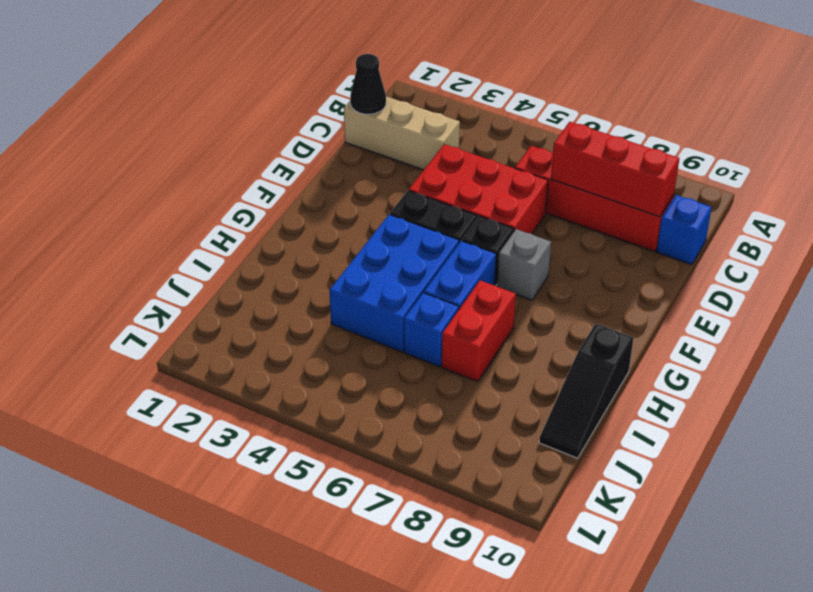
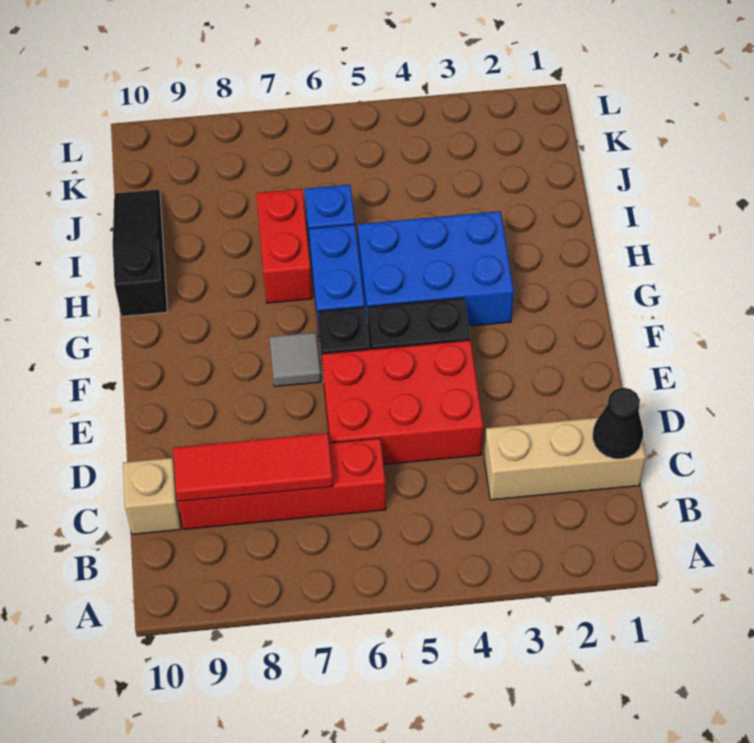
red brick C7:C9 level 2 -> red tile C7:C9 level 2
blue brick C10 level 1 -> tan brick C10 level 1
grey brick F7 level 1 -> grey tile F7 level 1
blue brick G4:I5 level 1 -> blue brick G3:H5 level 1

